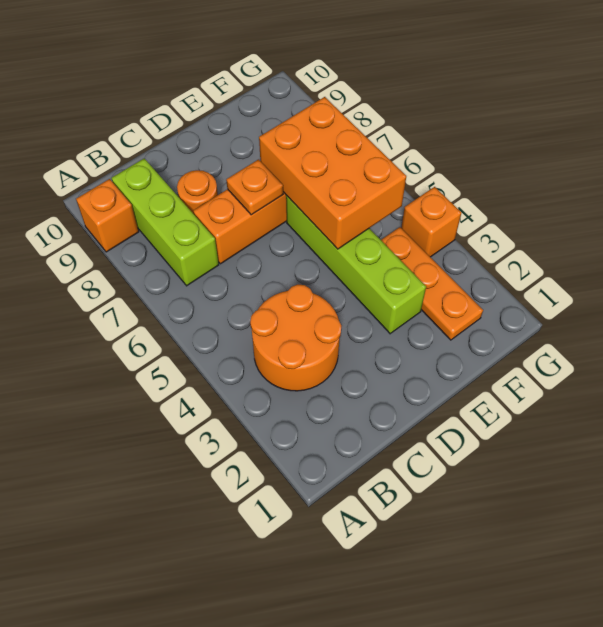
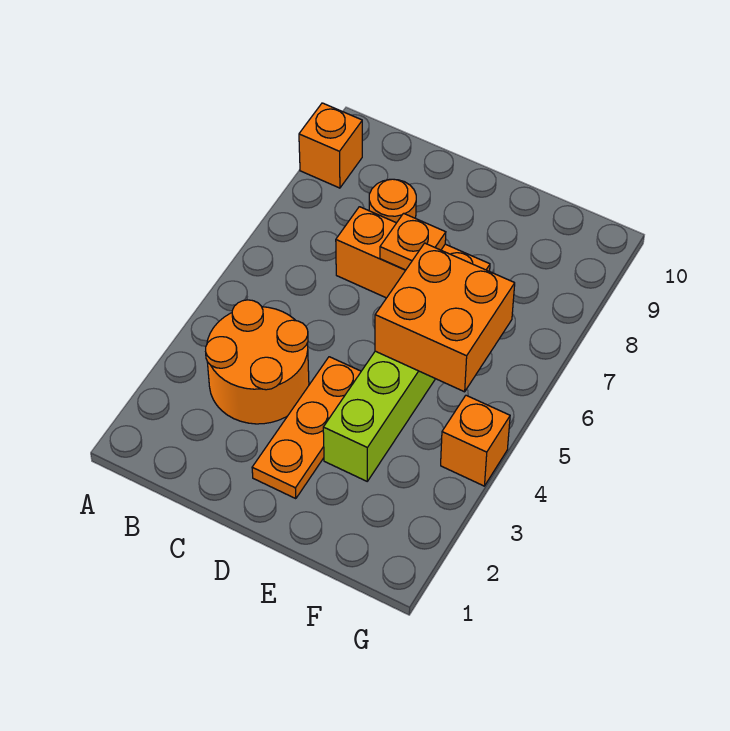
lime brick B7:B9 level 1 -> none
orange brick E5:F7 level 2 -> orange brick E5:F6 level 2
orange plate F2:F4 level 1 -> orange plate D2:D4 level 1

